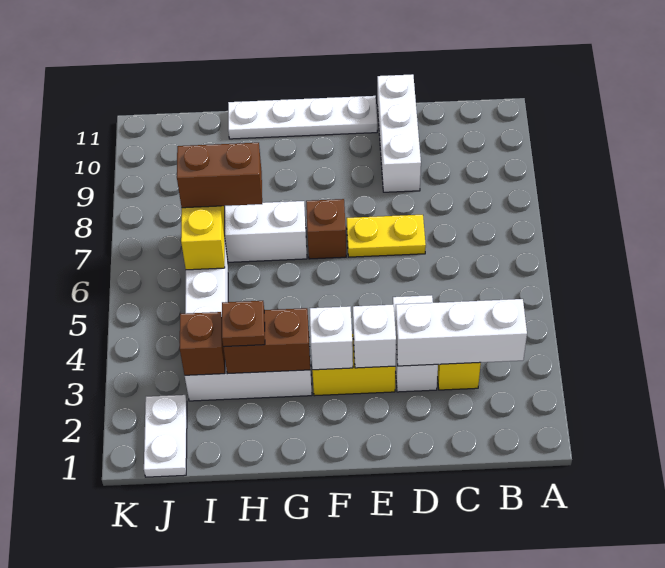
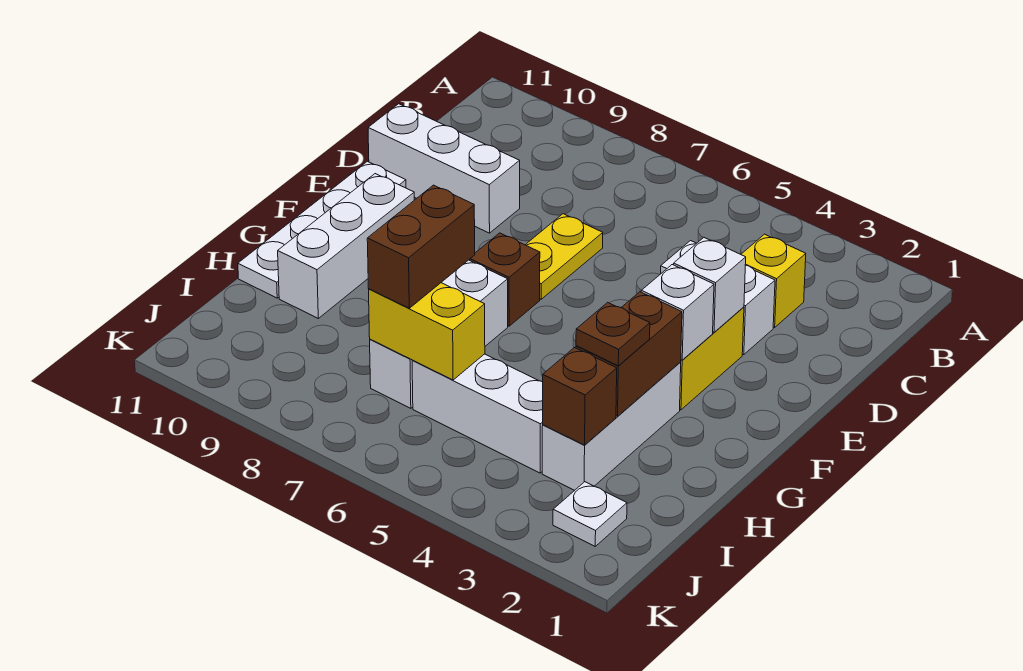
white brick B3:D3 level 2 -> white brick F10:H10 level 1
white plate J1:J2 level 1 -> white plate J2 level 1

